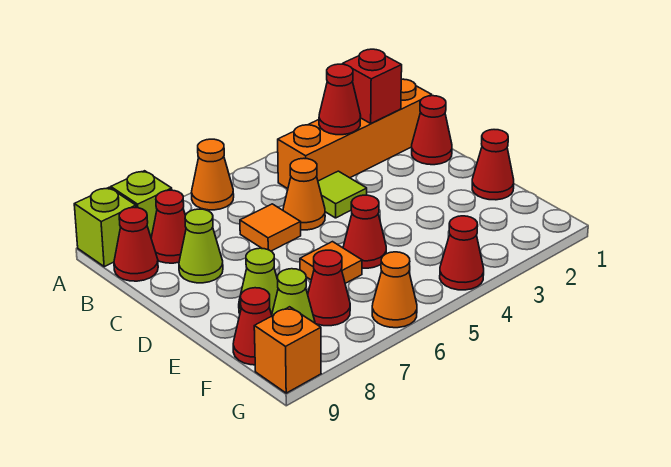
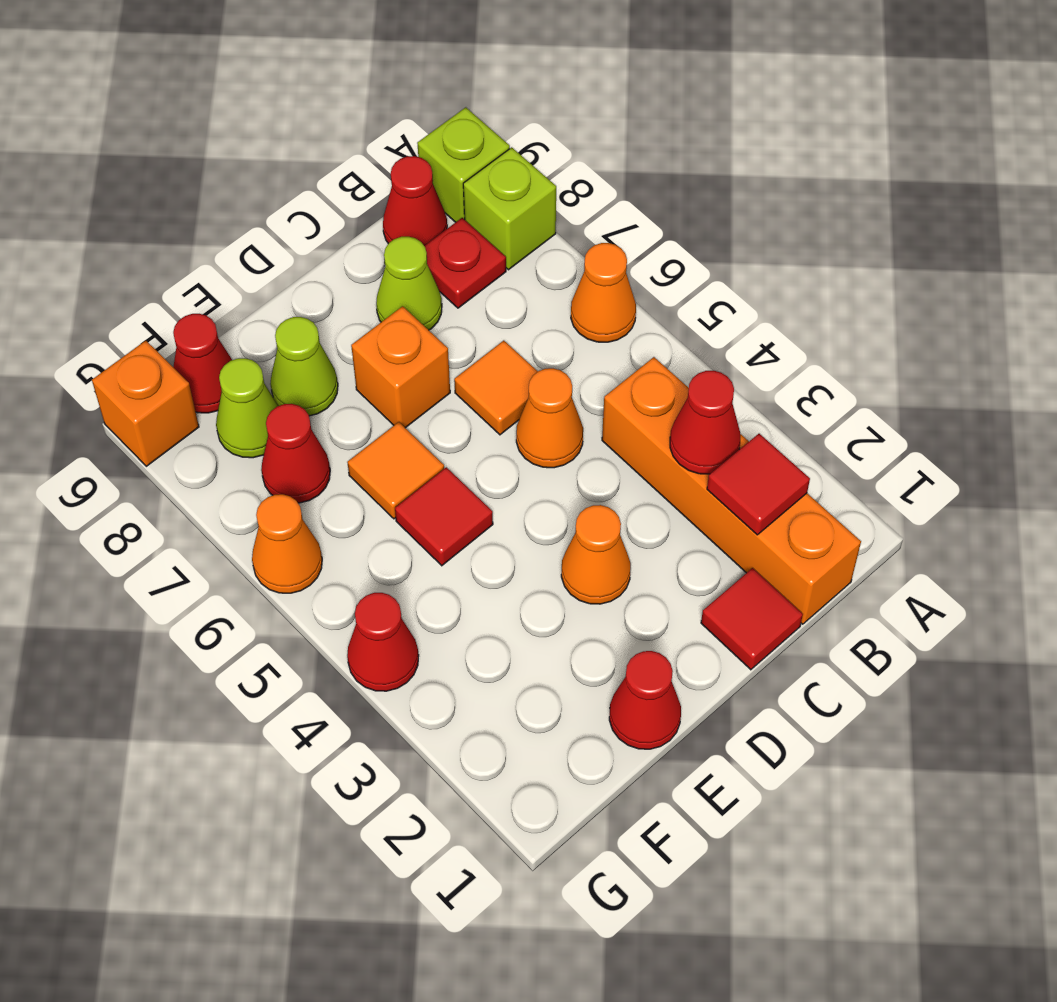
red brick B2 level 2 -> red tile B2 level 2
red cone B8 level 1 -> red plate B8 level 1
red cone C1 level 1 -> red tile C1 level 1
lime tile C4 level 1 -> none
none -> orange cone D3 level 1
none -> orange brick D7 level 1
red cone E5 level 1 -> red tile E5 level 1

